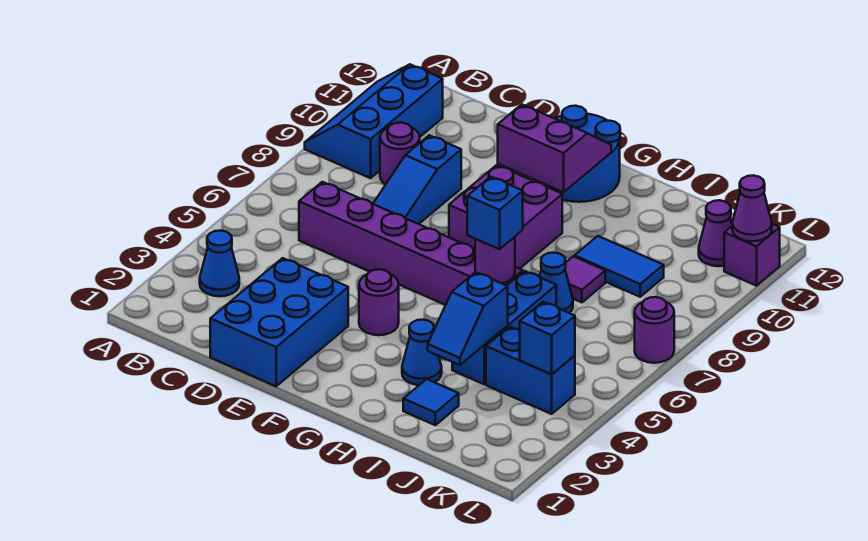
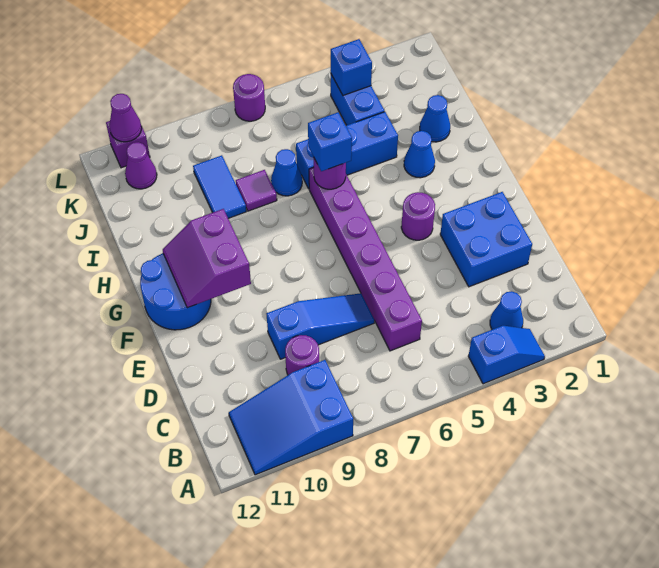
blue slope A9:B11 level 1 top B -> blue slope A9:B11 level 1 top 9
blue brick D1:E3 level 1 -> blue brick D2:E3 level 1
purple brick F8:G9 level 1 -> none
blue tile I2 level 1 -> blue cone I2 level 1
blue slope I3:I4 level 2 top 4 -> blue slope A3:A4 level 1 top 4

